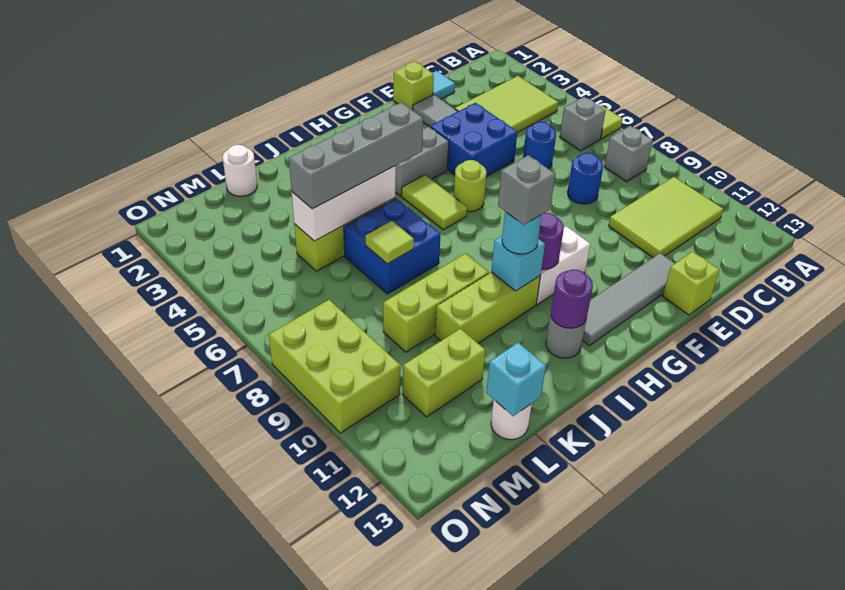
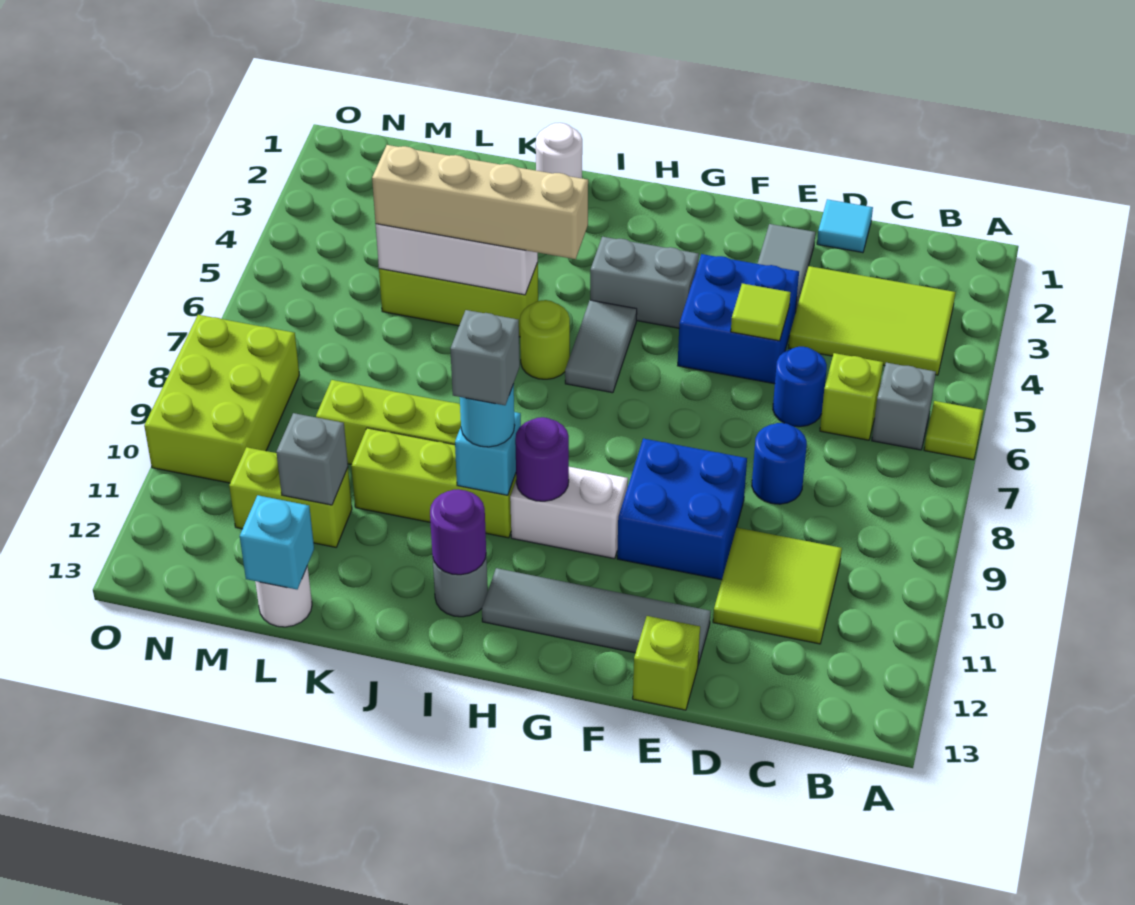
grey brick B8 level 1 -> grey brick L11 level 2
lime tile B10:D11 level 1 -> lime tile C10:D11 level 1
lime brick E1 level 1 -> lime brick C6 level 1
lime round brick G6 level 1 -> lime round brick I6 level 1
lime tile H5:H6 level 1 -> grey tile H5:H6 level 1
grey brick I5:L5 level 3 -> tan brick I5:L5 level 3
blue brick J6:K7 level 1 -> blue brick E9:F10 level 1
lime tile K7 level 2 -> lime tile E5 level 2
white round brick L1 level 1 -> white round brick J1 level 1

